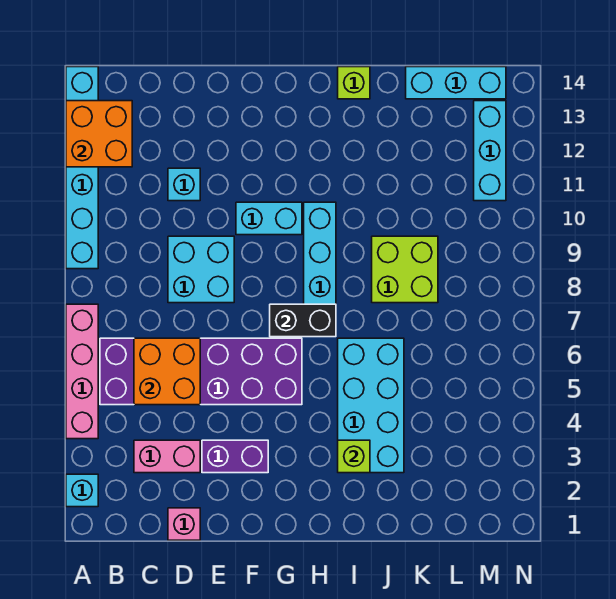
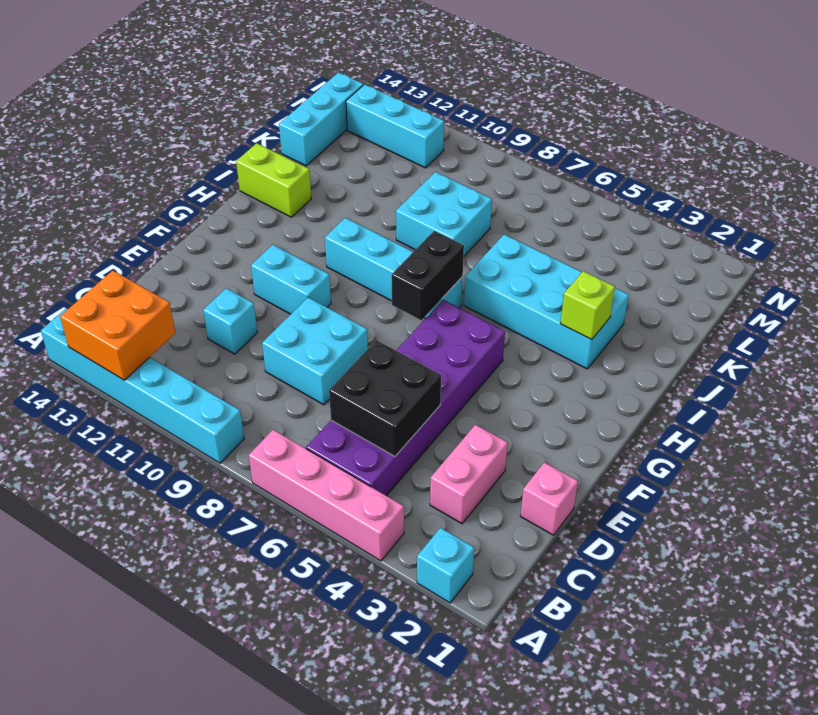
orange brick C5:D6 level 2 -> black brick C5:D6 level 2
purple brick E3:F3 level 1 -> none
cyan brick F10:G10 level 1 -> cyan brick F10:F11 level 1
lime brick I14 level 1 -> lime brick I13:I14 level 1
lime brick J8:K9 level 1 -> cyan brick J8:K9 level 1

